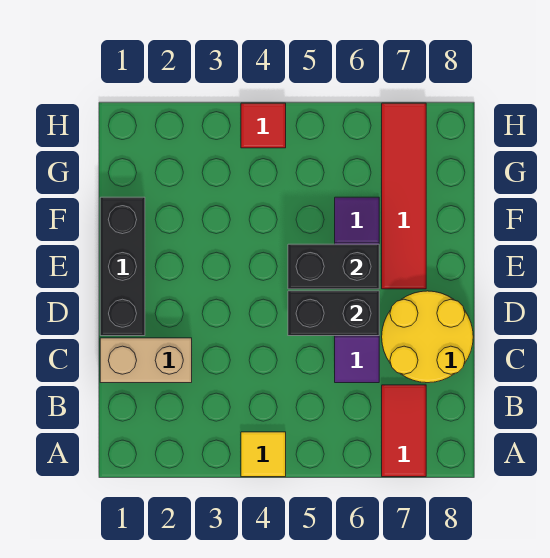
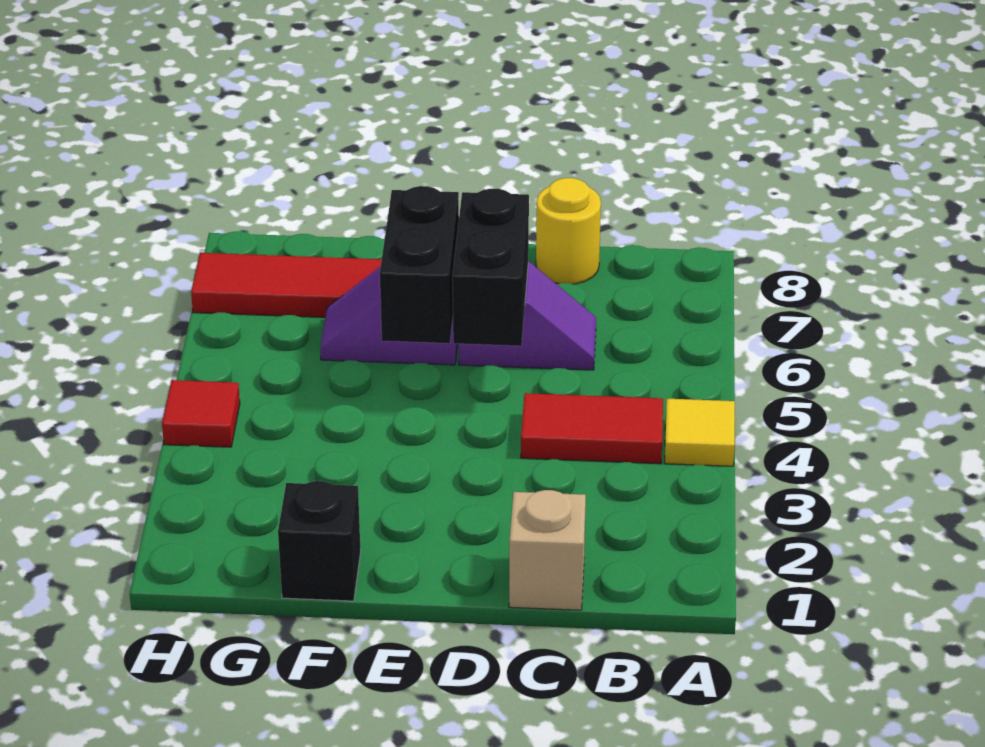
red tile A7:B7 level 1 -> red tile B4:C4 level 1
tan brick C1:C2 level 1 -> tan brick C1 level 1
yellow round brick C7:D8 level 1 -> yellow round brick C8 level 1
black brick D1:F1 level 1 -> black brick F1 level 1

